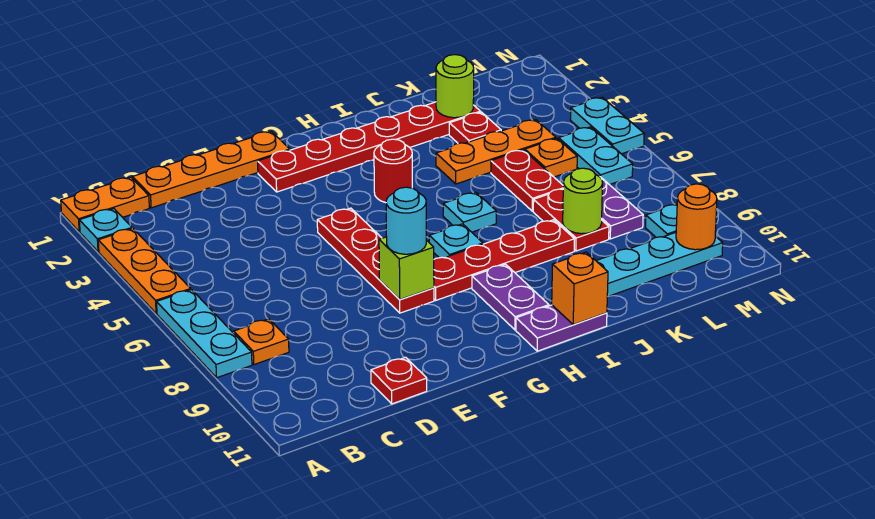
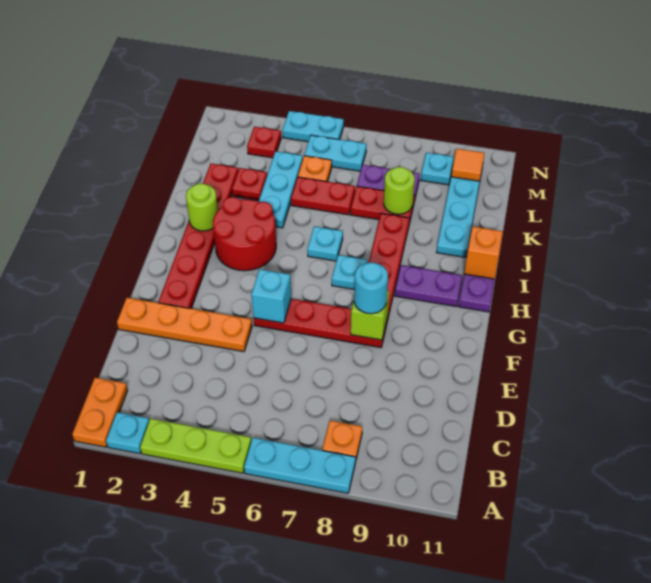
orange plate A3:A5 level 1 -> lime plate A3:A5 level 1
orange plate C1:F1 level 1 -> orange plate E1:E4 level 1
red plate D11 level 1 -> red plate M3 level 1
none -> cyan brick F5 level 2
red round brick H4 level 1 -> red round brick H3:I4 level 1
orange plate J4:L4 level 1 -> cyan plate J4:L4 level 1
lime round brick K2 level 2 -> lime round brick I2 level 2
orange round brick M10 level 2 -> orange tile M10 level 2

